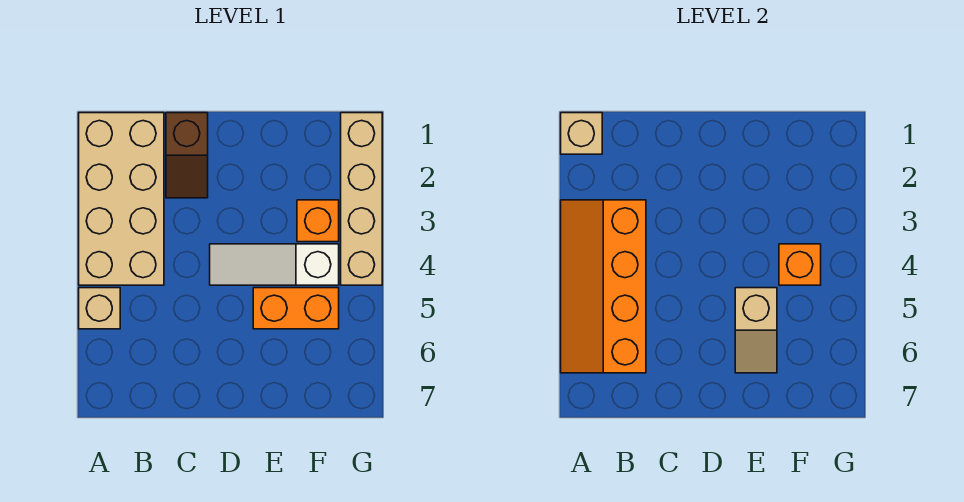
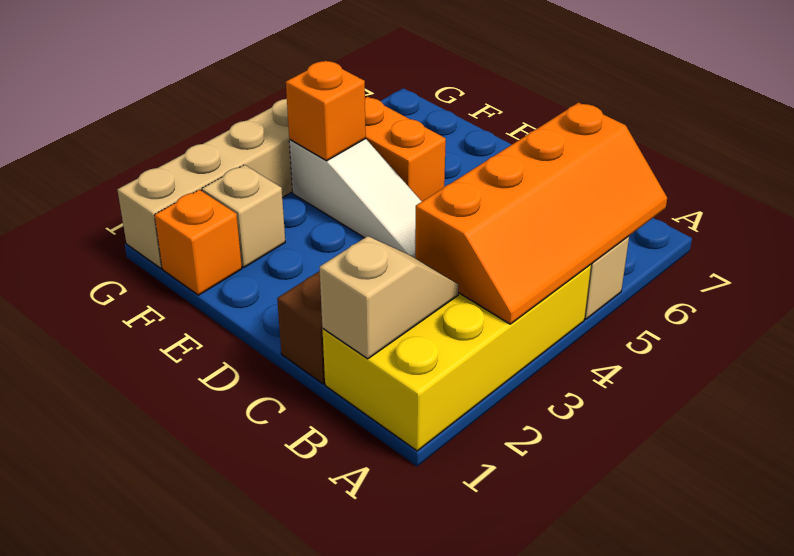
tan brick A1:B4 level 1 -> yellow brick A1:B4 level 1
tan brick A1 level 2 -> tan brick F2 level 1
tan slope E5:E6 level 2 top 5 -> tan slope B1:B2 level 2 top 1
orange brick F3 level 1 -> orange brick F1 level 1

